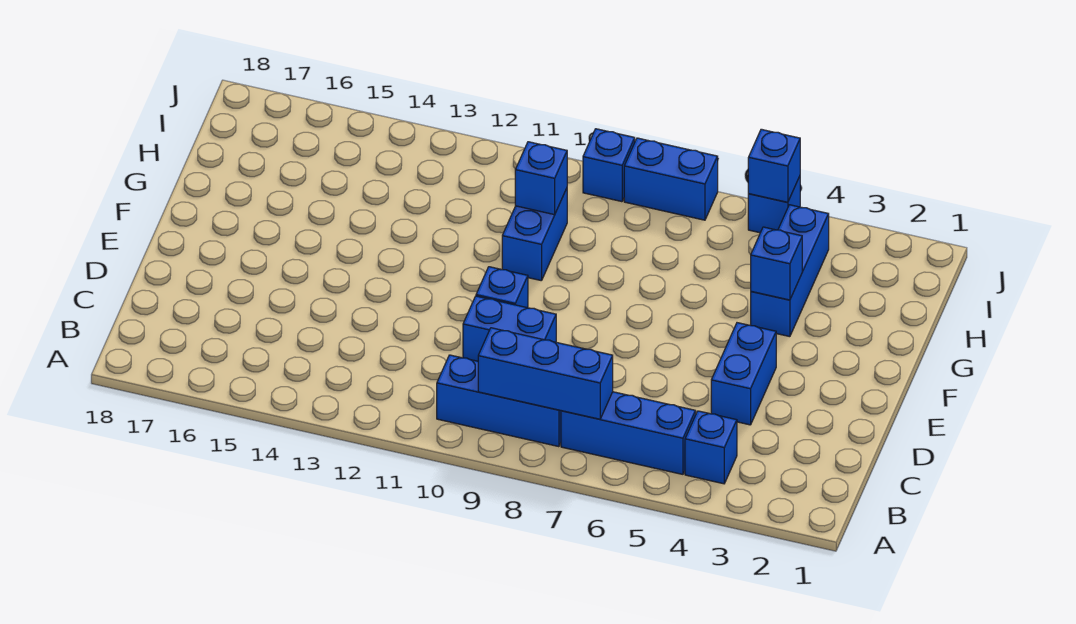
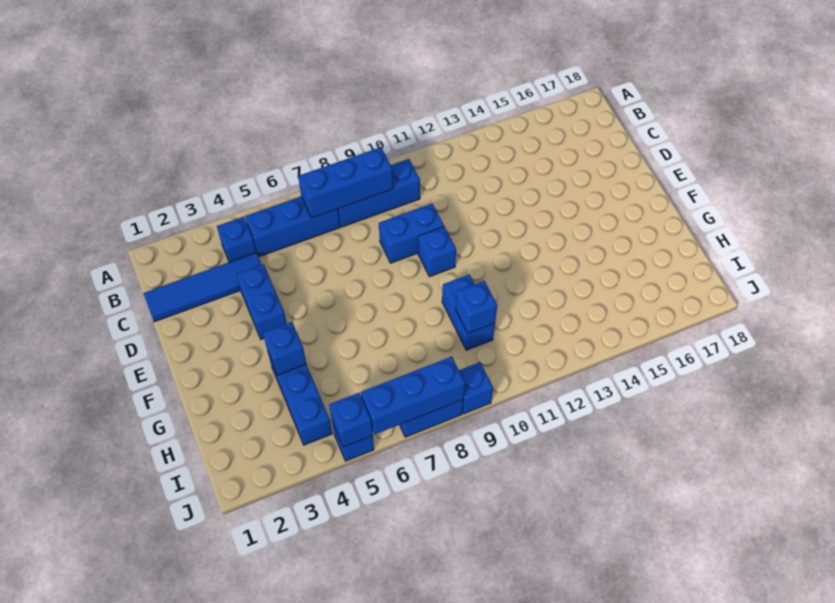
none -> blue tile C1:C4 level 1
none -> blue brick J6:J8 level 2

